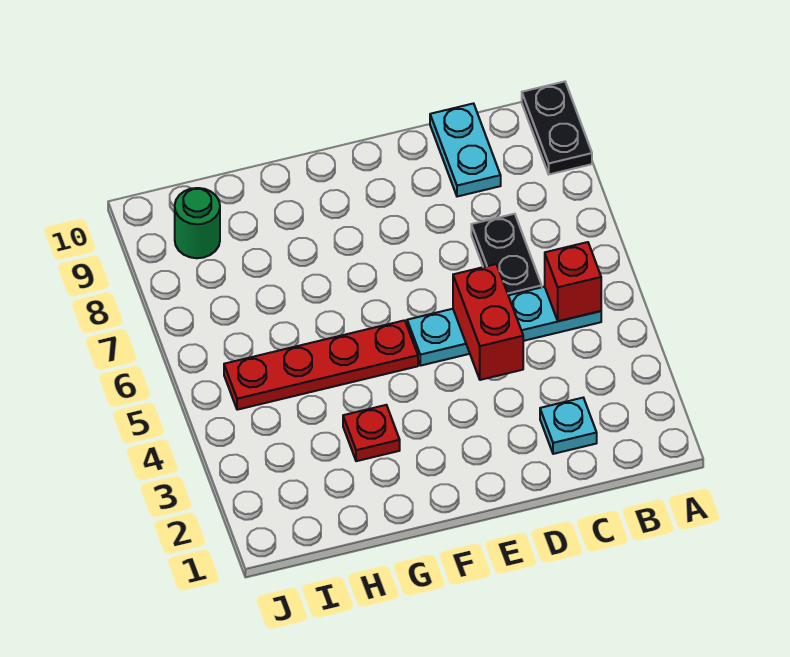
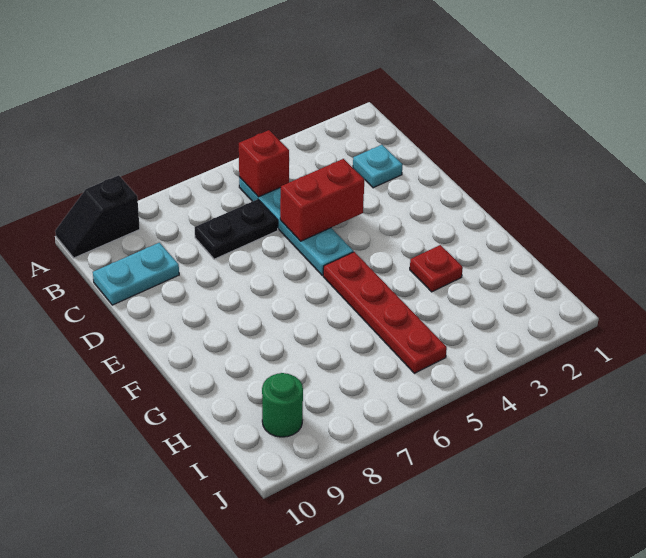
black plate A9:A10 level 1 -> black slope A9:A10 level 1 top 9

